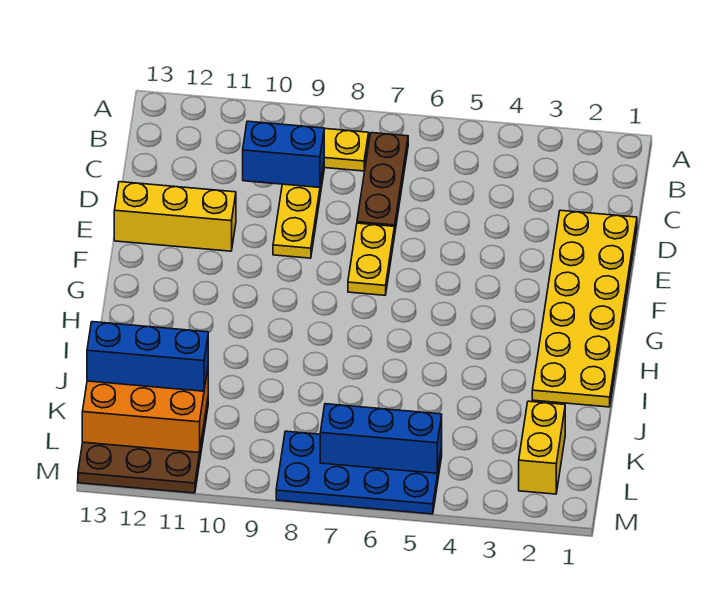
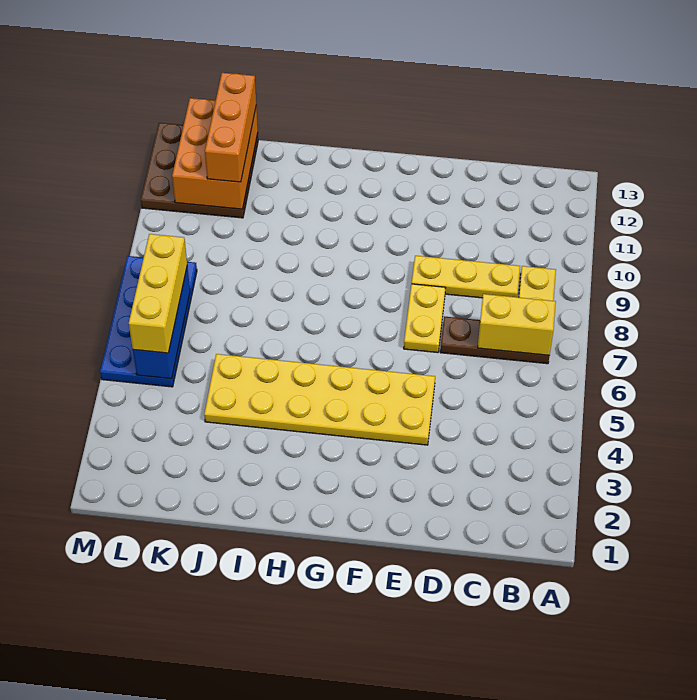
blue brick C9:C10 level 2 -> none
yellow plate D1:I2 level 1 -> yellow plate E4:J5 level 1
yellow plate E7:F7 level 1 -> yellow plate E7:E8 level 1
yellow brick E11:E13 level 1 -> yellow brick L5:L7 level 3
yellow brick K2:L2 level 1 -> yellow brick B7:C7 level 2
blue brick K11:K13 level 3 -> orange brick K11:K13 level 3

